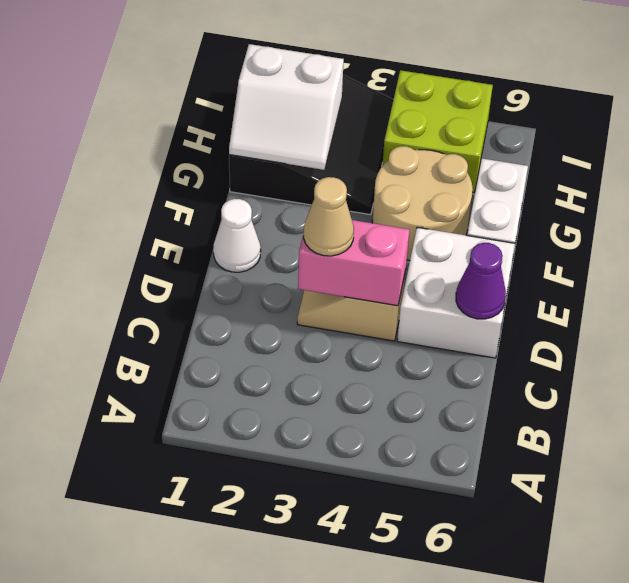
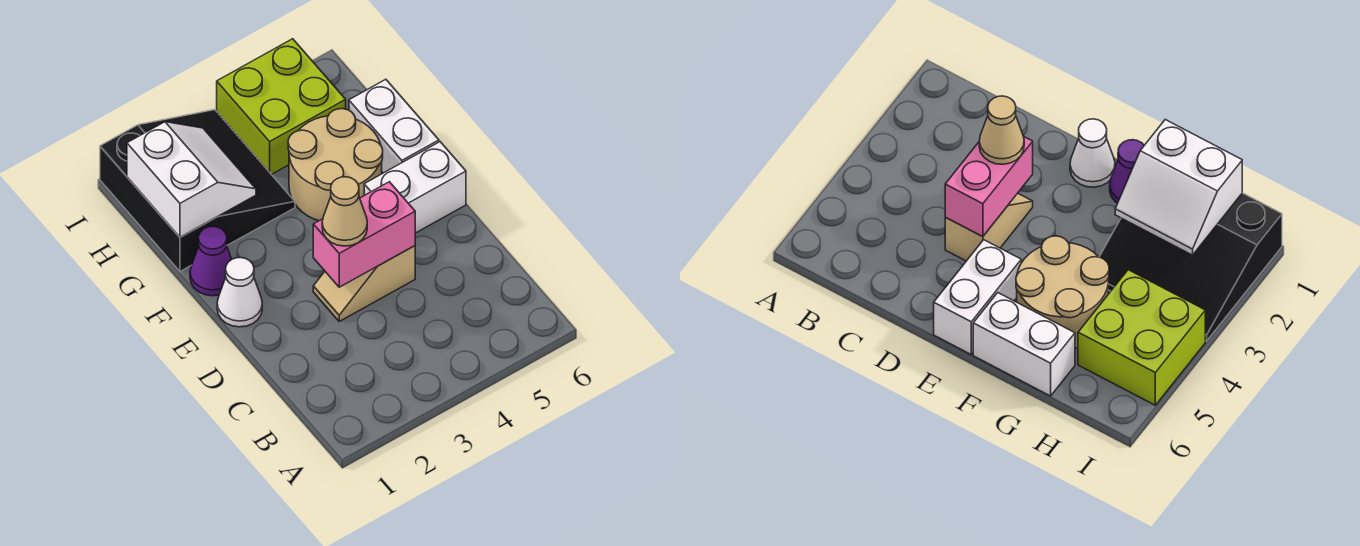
white brick D5:E6 level 1 -> white brick E5:E6 level 1
purple cone D6 level 2 -> purple cone F1 level 1
white slope G1:H2 level 2 top H -> white slope G1:H2 level 2 top 1

